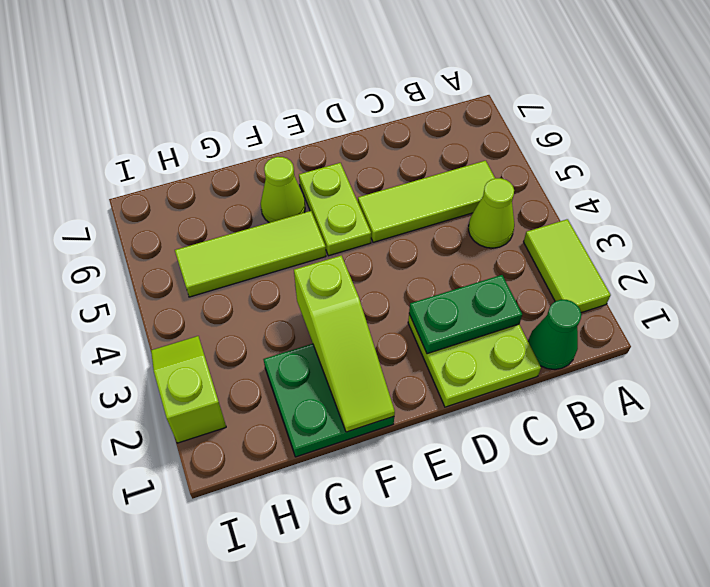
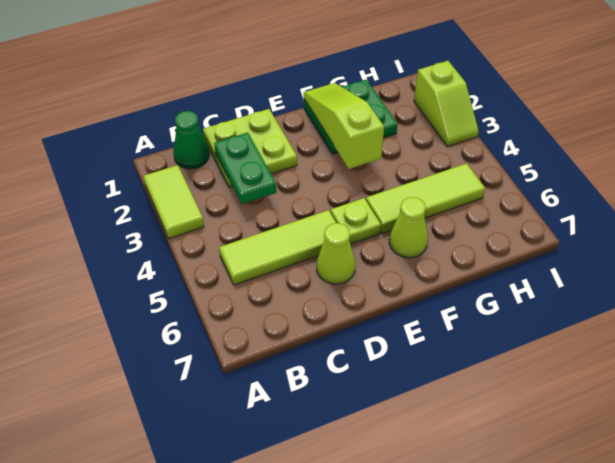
lime cone B4 level 1 -> lime cone D6 level 1
green plate C2:D2 level 2 -> green plate C2:C3 level 2
lime plate E5:E6 level 1 -> lime plate E5 level 1

